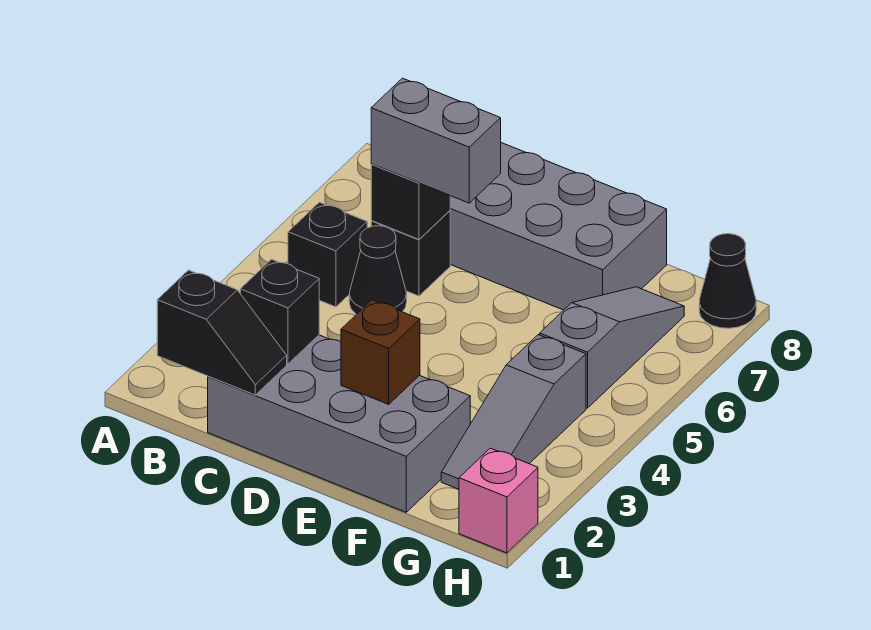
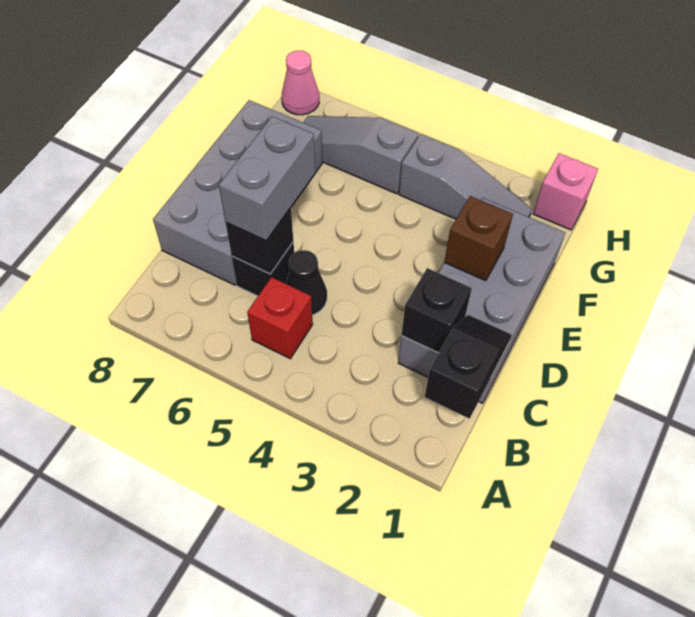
black brick B5 level 1 -> red brick B5 level 1
black cone H8 level 1 -> pink cone H8 level 1

